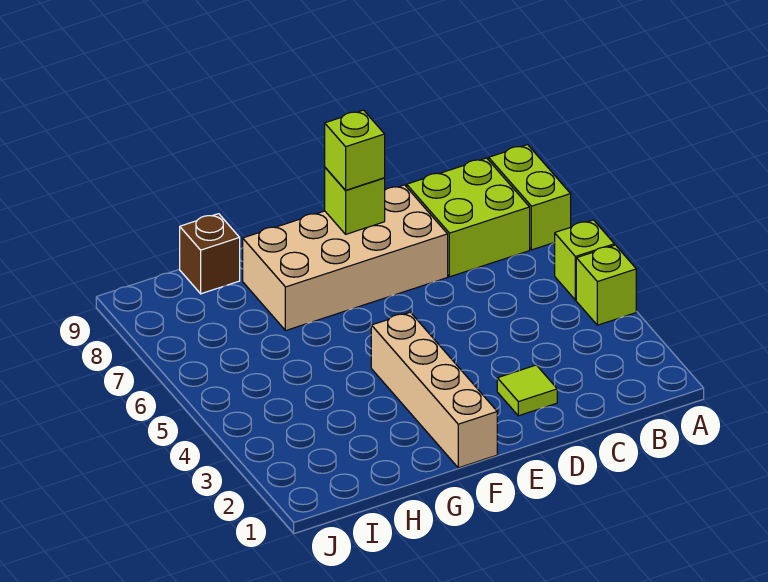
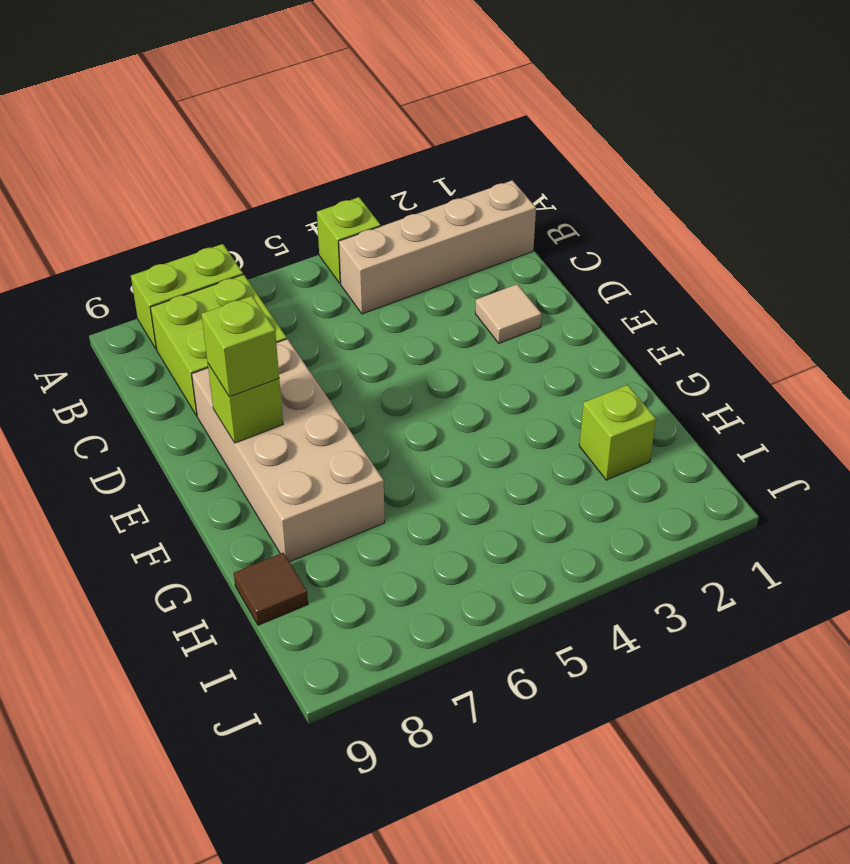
lime brick A5 level 1 -> lime brick H2 level 1
lime tile D2 level 1 -> tan tile D2 level 1
tan brick F1:F4 level 1 -> tan brick B1:B4 level 1
brown brick H9 level 1 -> brown tile H9 level 1

